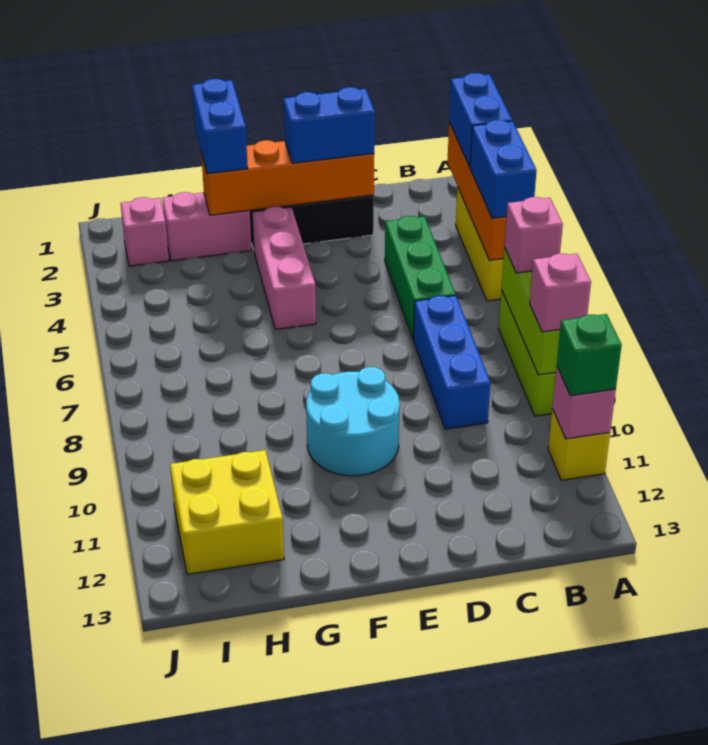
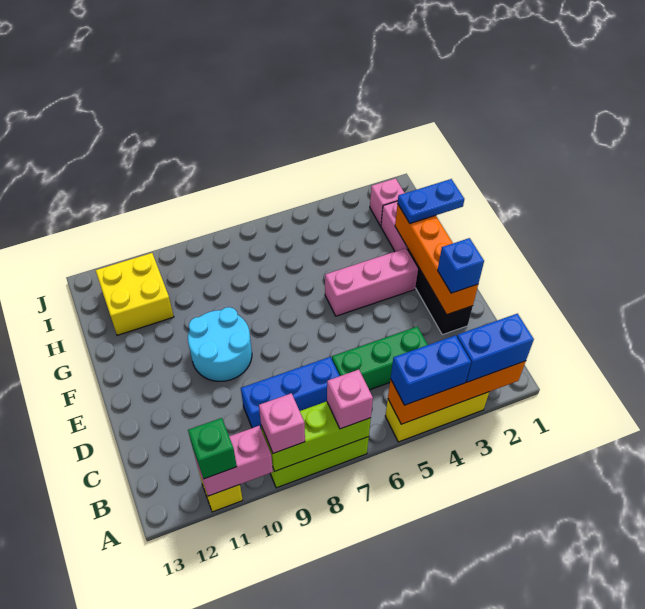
pink brick A11 level 2 -> pink brick A10:A11 level 2
blue brick D2:E2 level 3 -> blue brick D2 level 3
blue brick G1:G2 level 3 -> blue plate G1:G2 level 3

